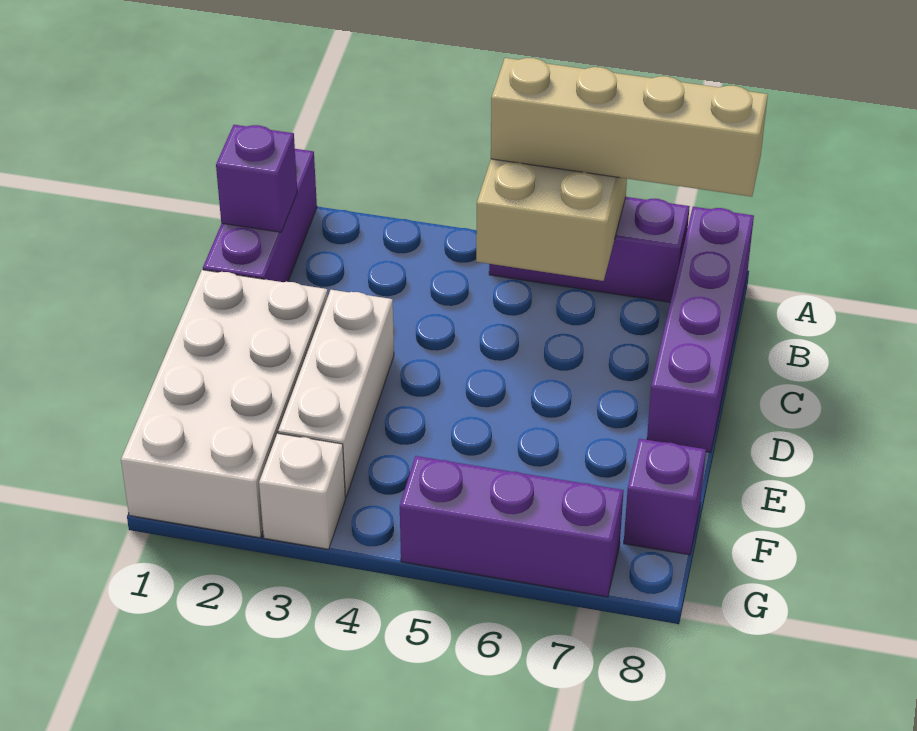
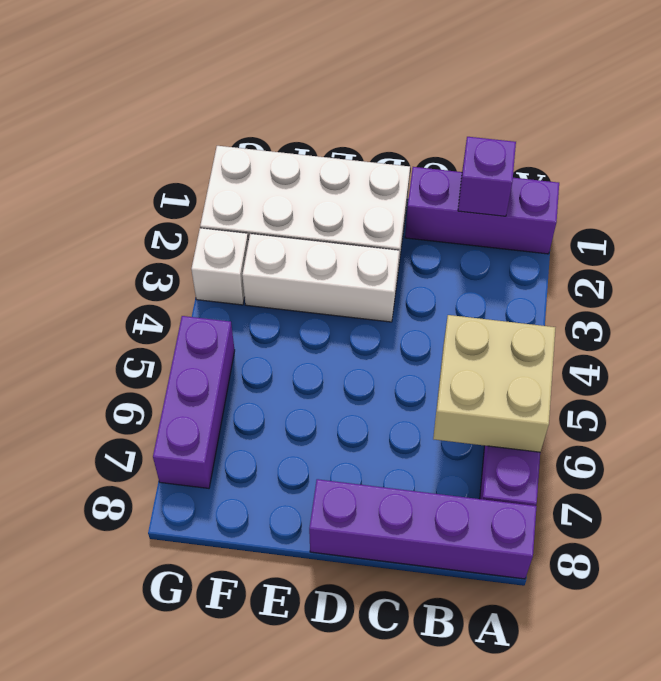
tan brick A5:A8 level 3 -> none
purple brick F8 level 1 -> none

